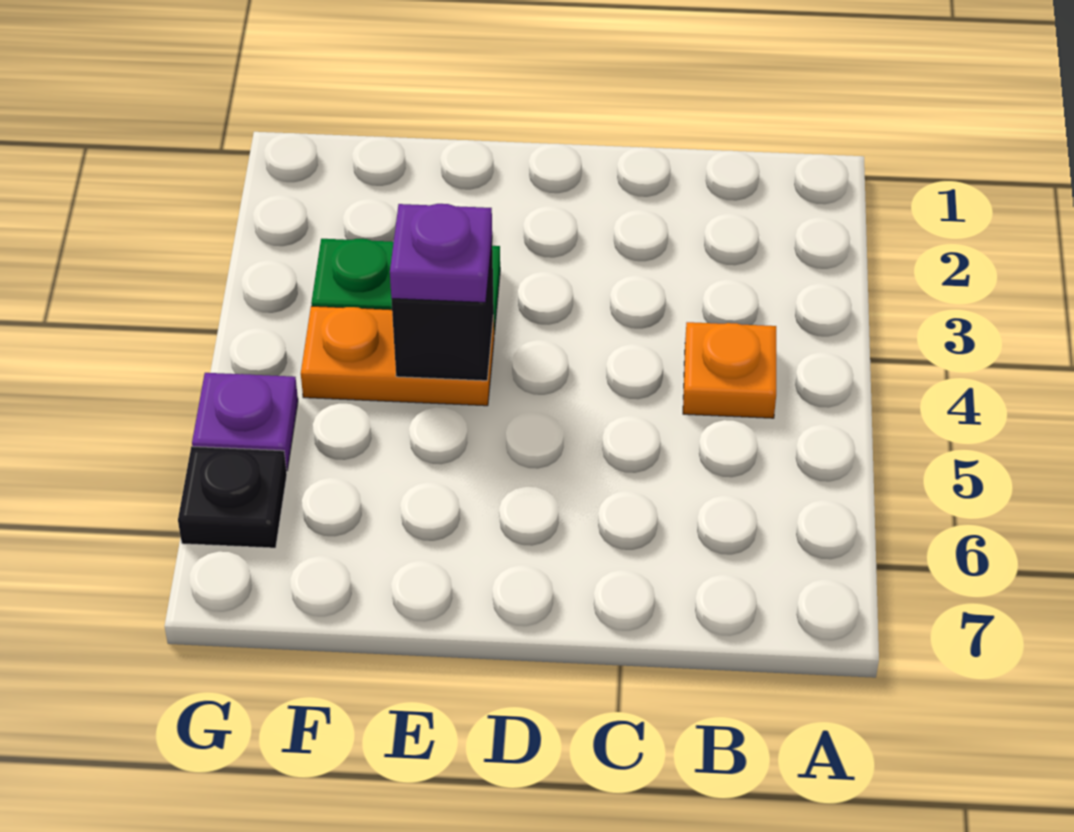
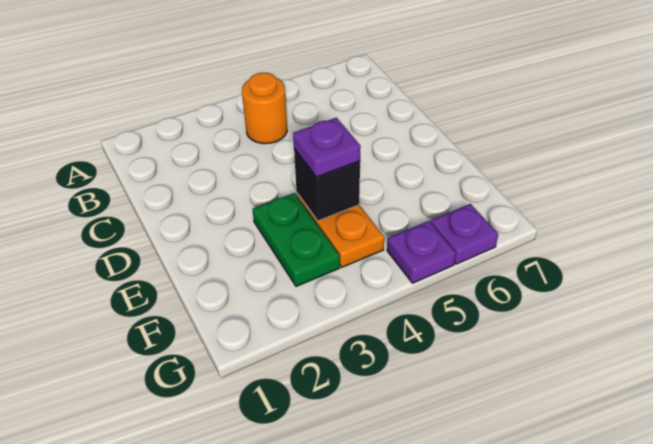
orange plate B4 level 1 -> orange round brick B4 level 1
black plate G6 level 1 -> purple plate G6 level 1

